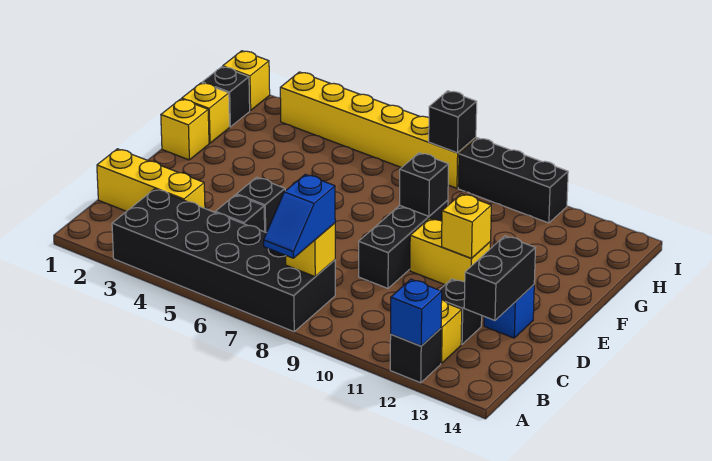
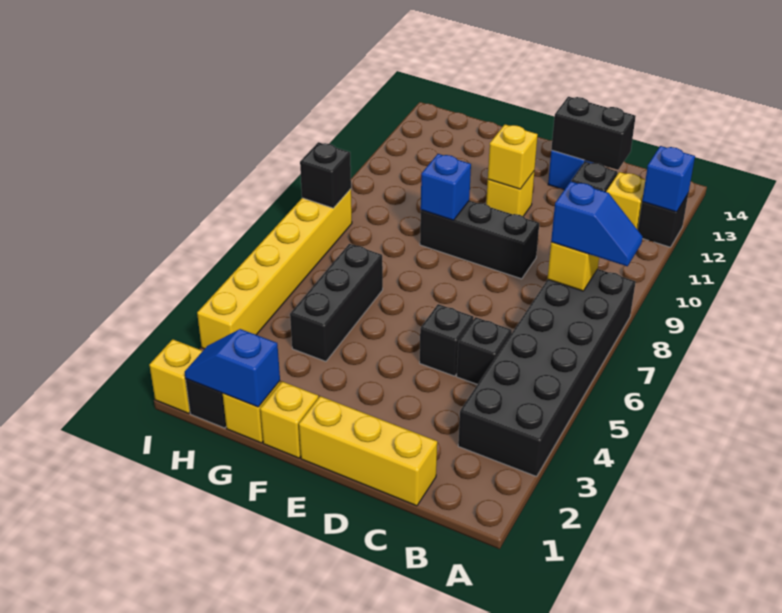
yellow brick C1:C3 level 1 -> yellow brick C1:E1 level 1
yellow brick E10:E11 level 1 -> yellow brick E11 level 1
black brick F9 level 2 -> blue brick F9 level 2
none -> blue slope G1:H1 level 2 top G
black brick I9:I11 level 1 -> black brick G4:G6 level 1

